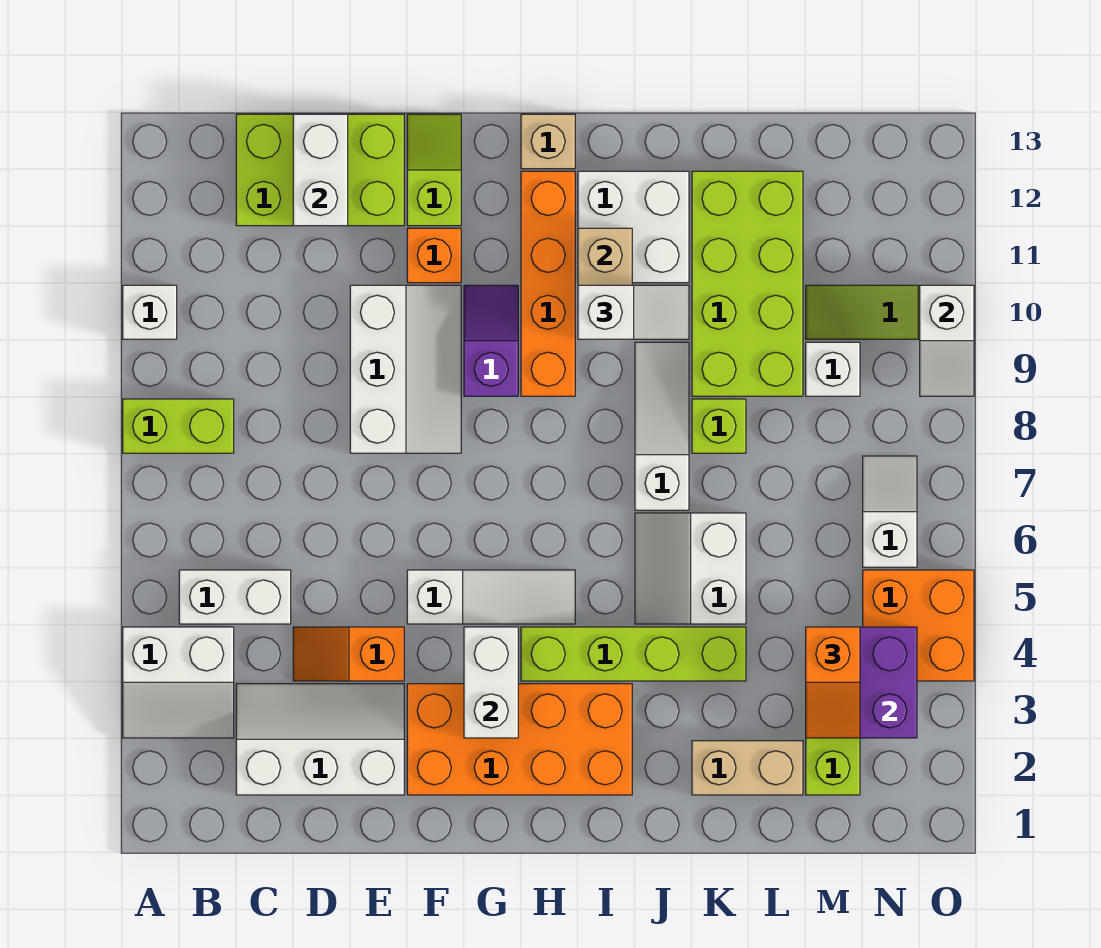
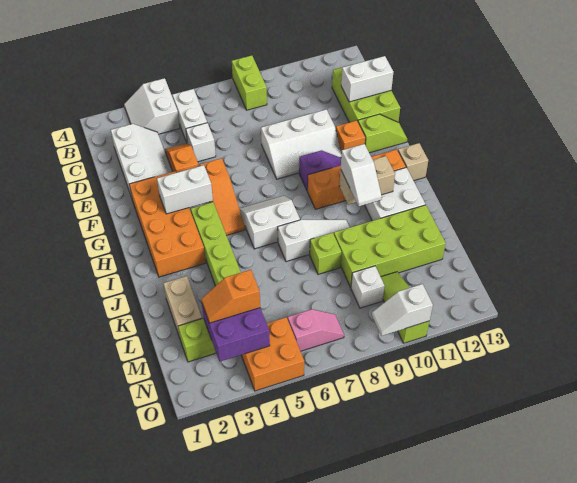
white brick A10 level 1 -> white brick D5 level 1
white slope F5:H5 level 1 top F -> orange slope F5:H5 level 1 top F
white slope J5:K6 level 1 top K -> white slope H6:I7 level 1 top I
white slope N6:N7 level 1 top 6 -> pink slope N6:N7 level 1 top 6

